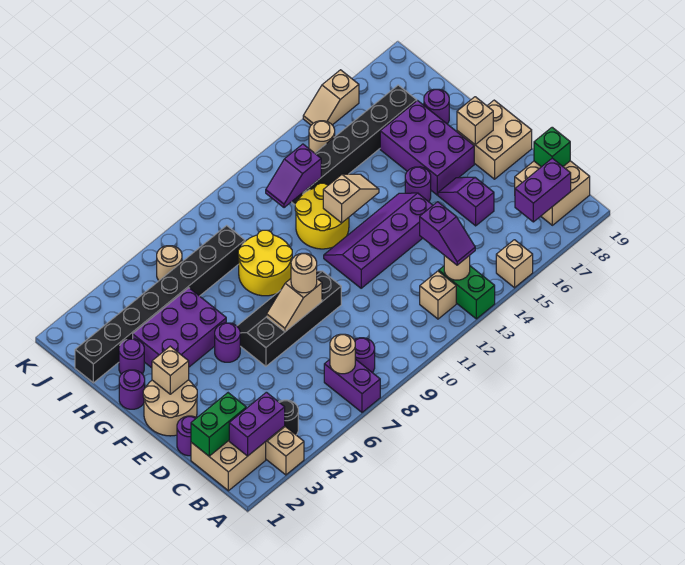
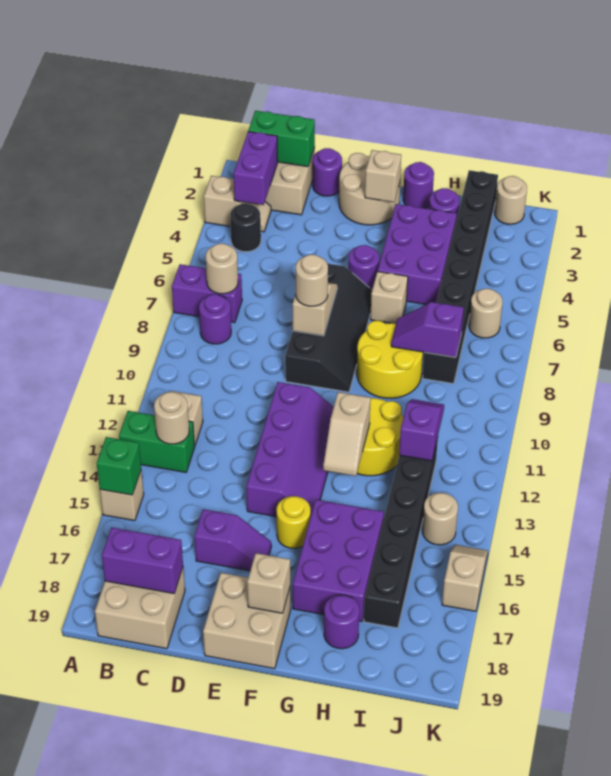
purple slope B13:C13 level 3 top C -> purple slope H8:I8 level 2 top I
purple brick B17:B18 level 2 -> purple brick B18:C18 level 2
green brick C1:C2 level 2 -> green brick B1:C1 level 2
green brick C19 level 2 -> green brick A15 level 2
purple round brick F15 level 1 -> yellow round brick F15 level 1
purple brick F16:H17 level 1 -> purple brick G15:H17 level 1
none -> tan brick G6 level 1
none -> tan round brick J1 level 1

